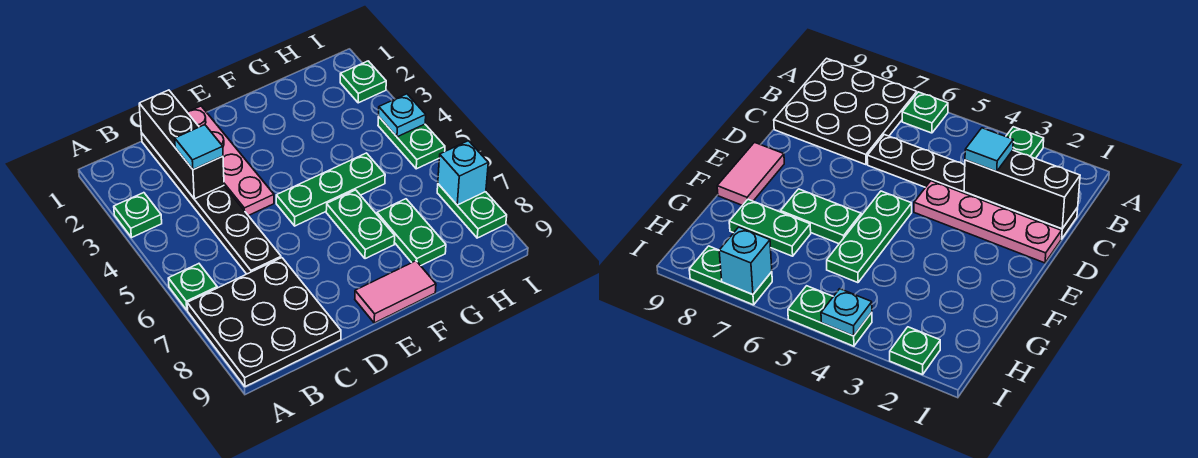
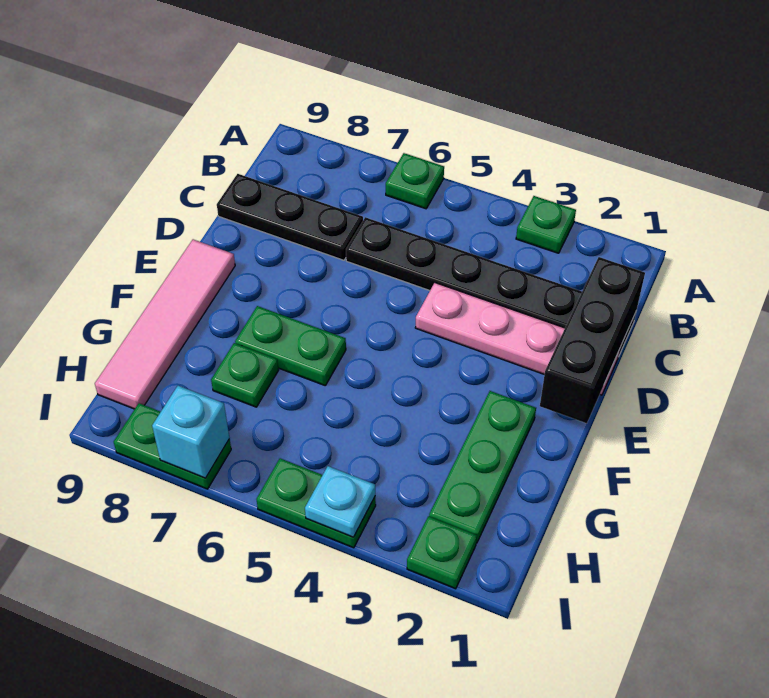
black plate A7:C9 level 1 -> black plate C7:C9 level 1
black brick C1:C3 level 2 -> black brick C1:E1 level 2
cyan tile C3 level 3 -> none
green plate E5:G5 level 1 -> green plate F2:H2 level 1
pink tile E9:F9 level 1 -> pink tile E9:H9 level 1
green plate G7:G8 level 1 -> green plate G7 level 1

